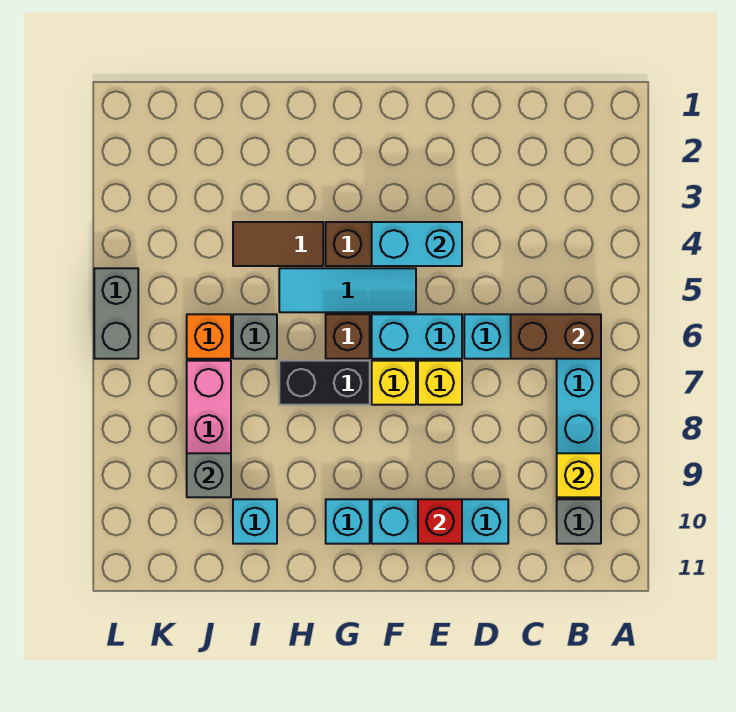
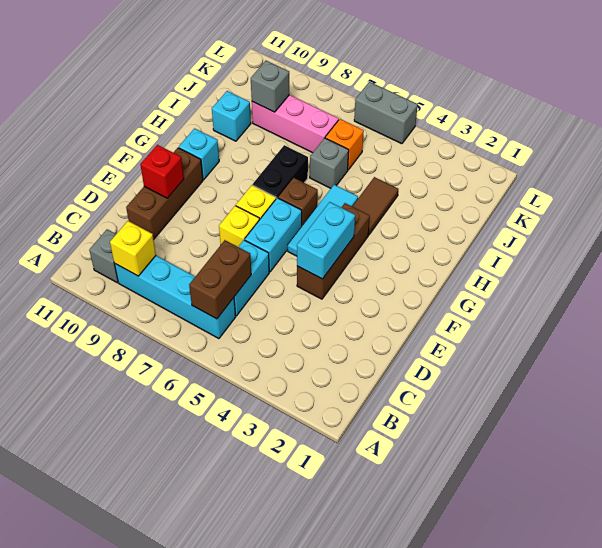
cyan brick D10:F10 level 1 -> brown brick D10:F10 level 1

